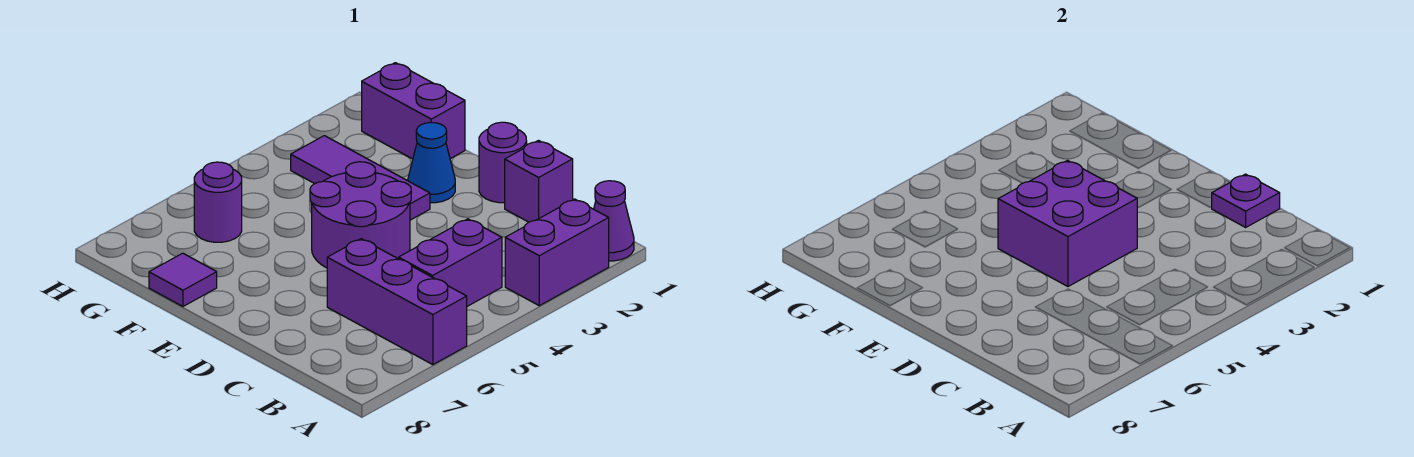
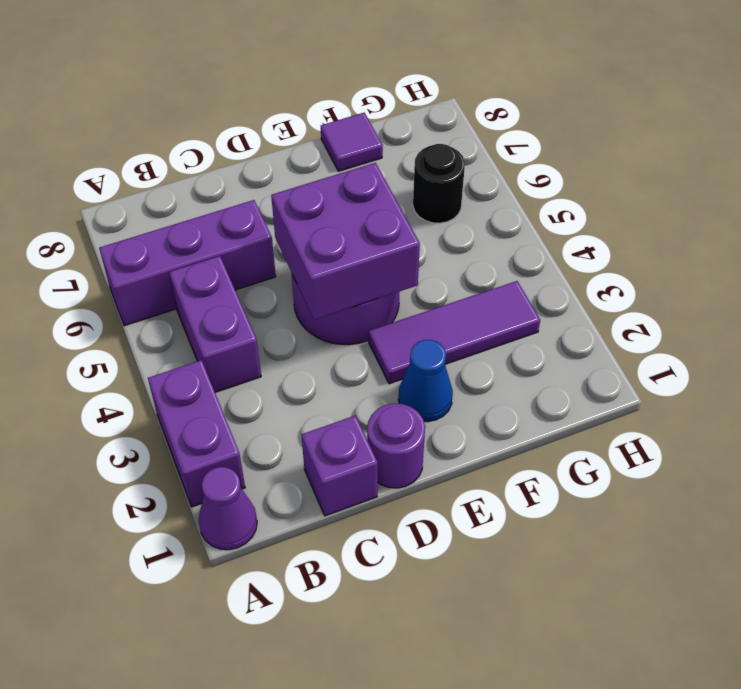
purple plate C1 level 2 -> none
purple brick F1:G1 level 1 -> none
purple round brick G6 level 1 -> black round brick G6 level 1

